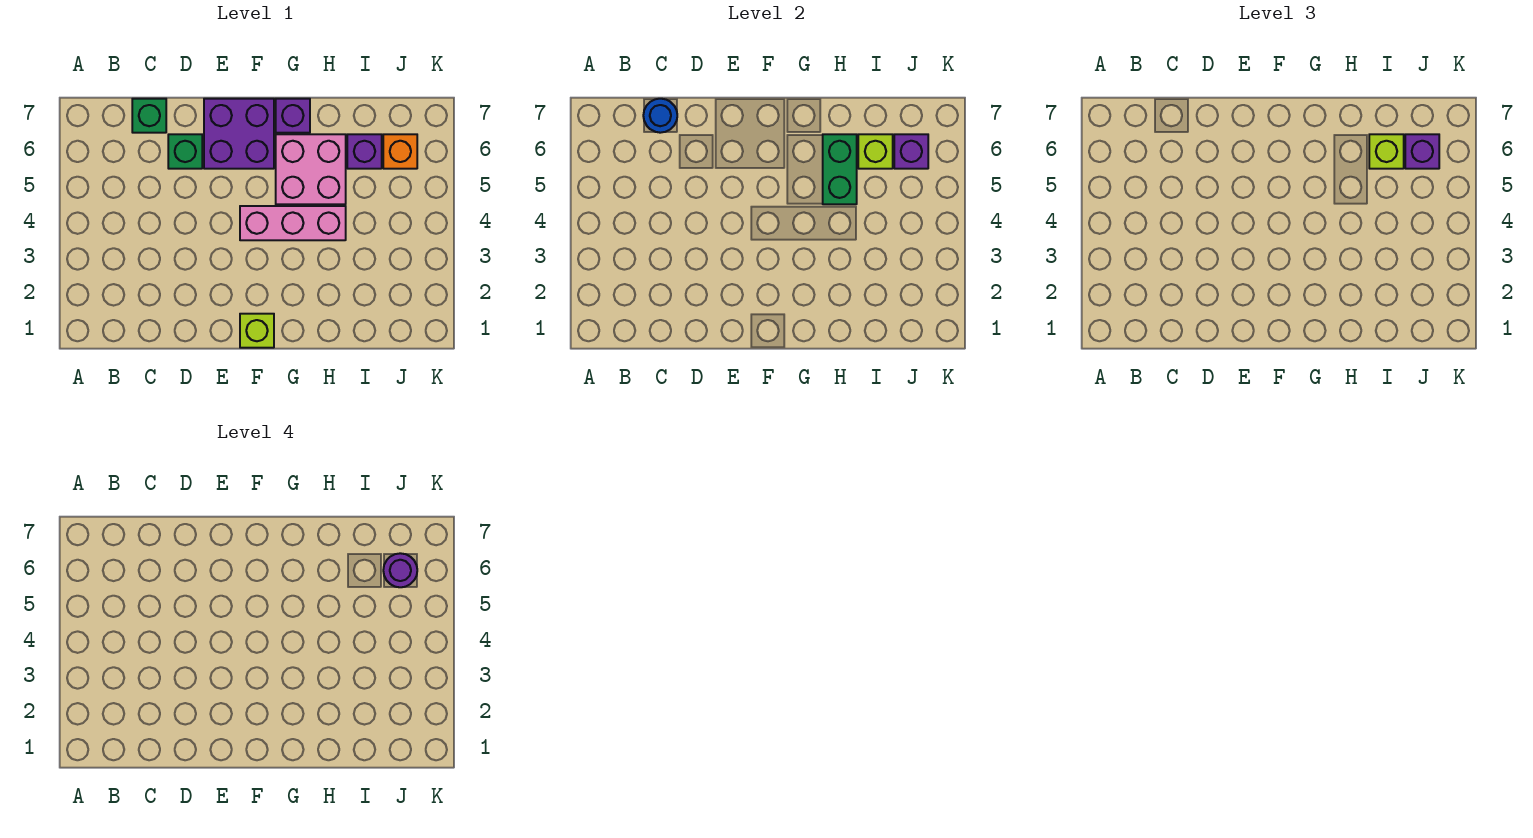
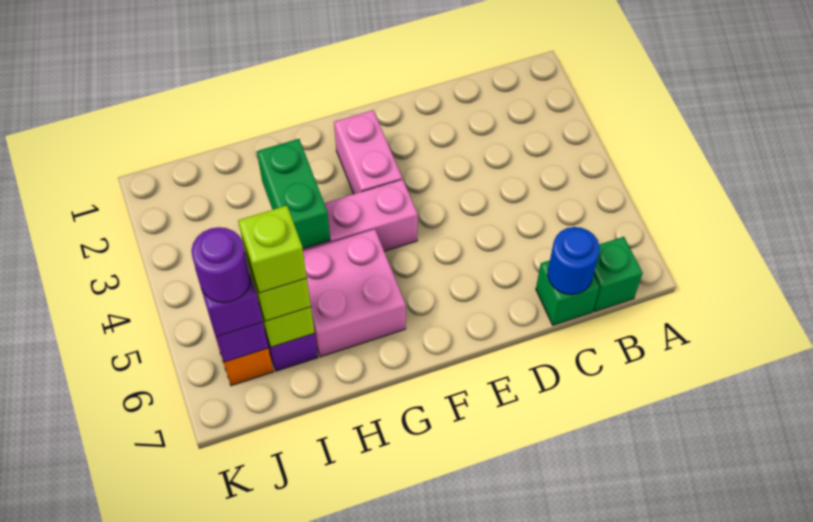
green brick D6 level 1 -> green brick B7 level 1
purple brick E6:F7 level 1 -> none
lime brick F1 level 1 -> lime brick I6 level 4
none -> pink brick F2:F3 level 1
purple brick G7 level 1 -> none
green brick H5:H6 level 2 -> green brick H3:H4 level 2

